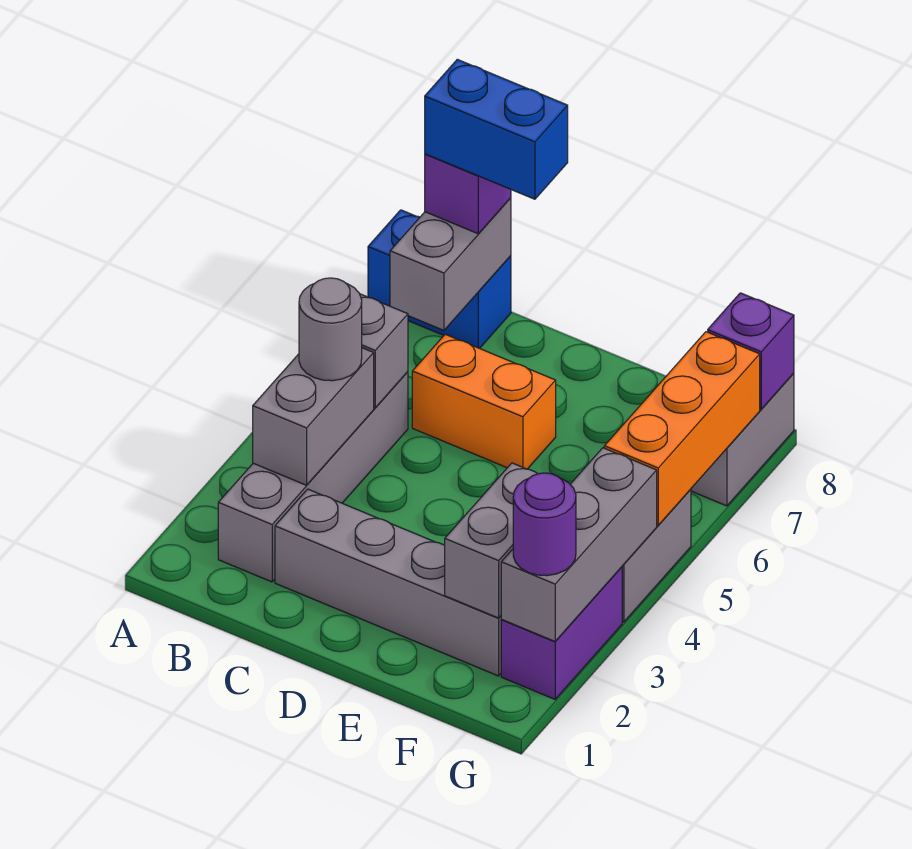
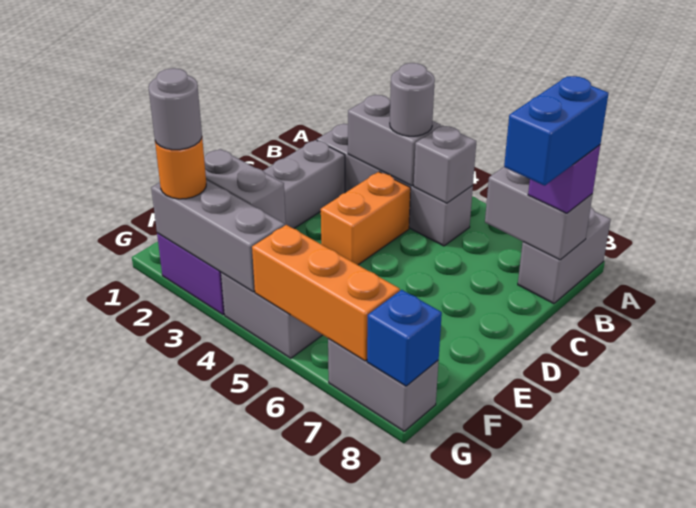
blue brick A8:B8 level 1 -> grey brick A8:B8 level 1
orange brick C6:D6 level 1 -> orange brick C4:D4 level 1
purple round brick G2 level 3 -> orange round brick G2 level 3
none -> grey round brick G2 level 4
purple brick G8 level 2 -> blue brick G8 level 2

